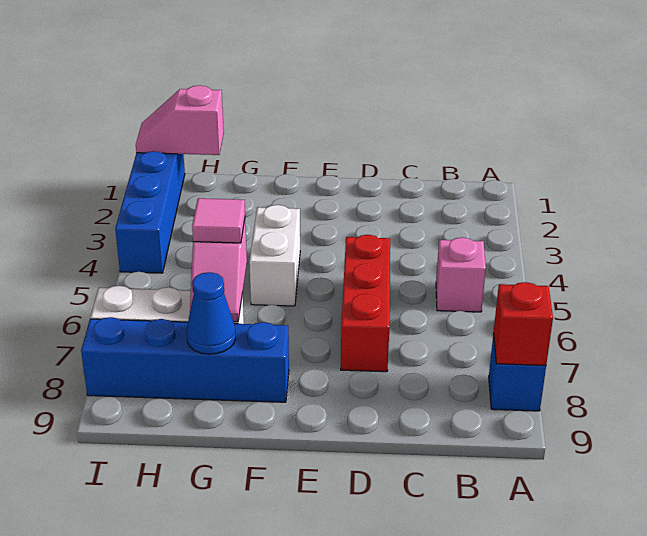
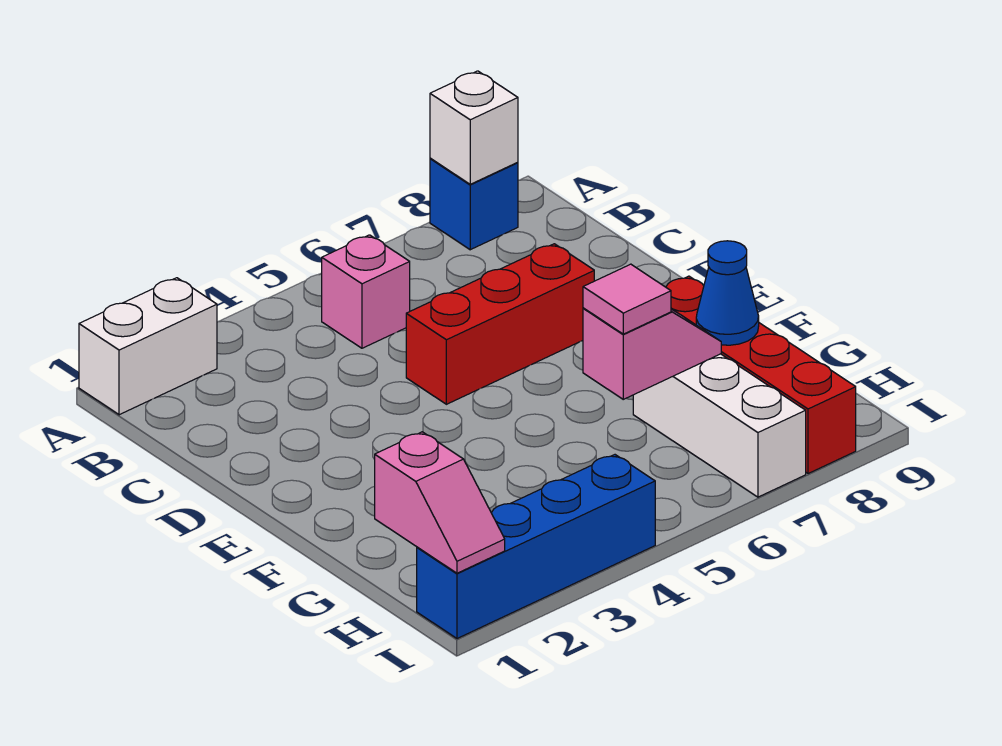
red brick A8 level 2 -> white brick A8 level 2
white brick F4:F5 level 1 -> white brick A1:A2 level 1
blue brick F8:I8 level 1 -> red brick F8:I8 level 1

